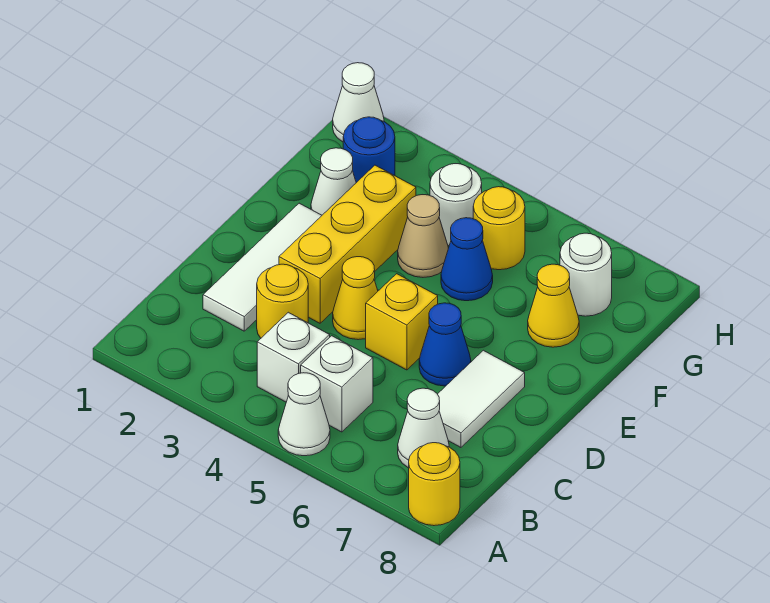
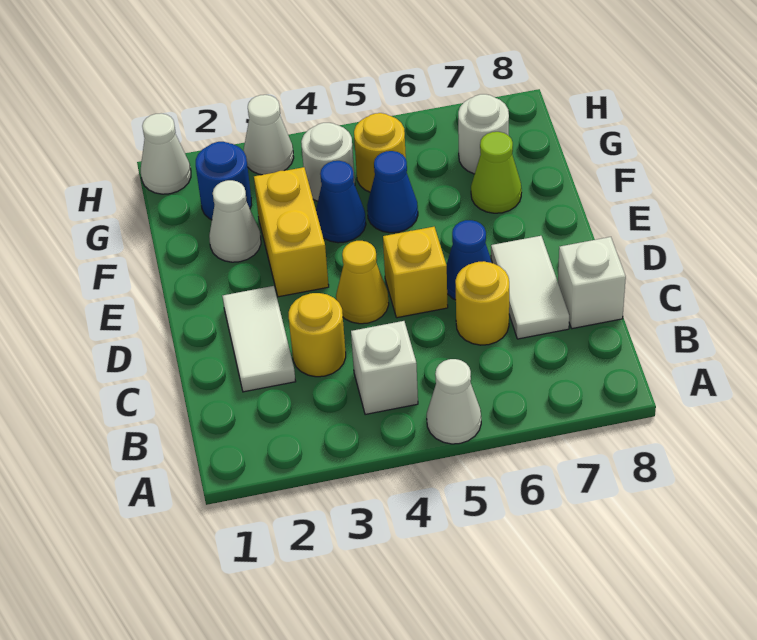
yellow round brick A8 level 1 -> yellow round brick C6 level 1
white brick B5 level 1 -> white brick C8 level 1
white cone B7 level 1 -> white cone H3 level 1
white tile C2:E2 level 1 -> white tile C2:D2 level 1
yellow brick D3:F3 level 1 -> yellow brick E3:F3 level 1
tan cone F4 level 1 -> blue cone F4 level 1
yellow cone F7 level 1 -> lime cone F7 level 1

